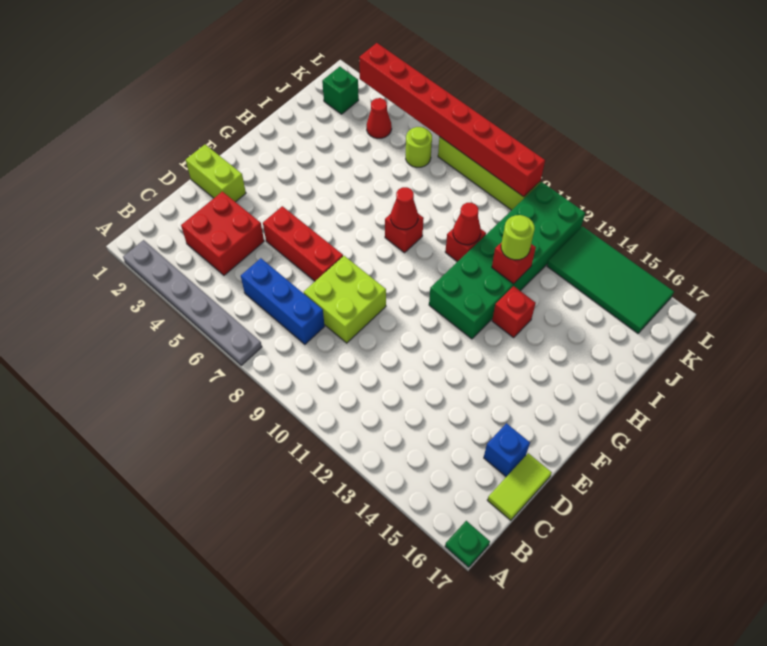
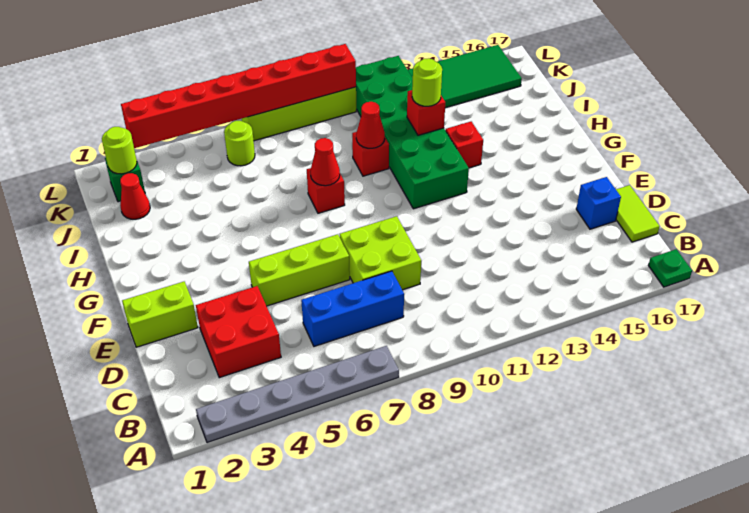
red brick E5:E7 level 1 -> lime brick E5:E7 level 1
none -> lime round brick K2 level 2
red cone K4 level 1 -> red cone J2 level 1

